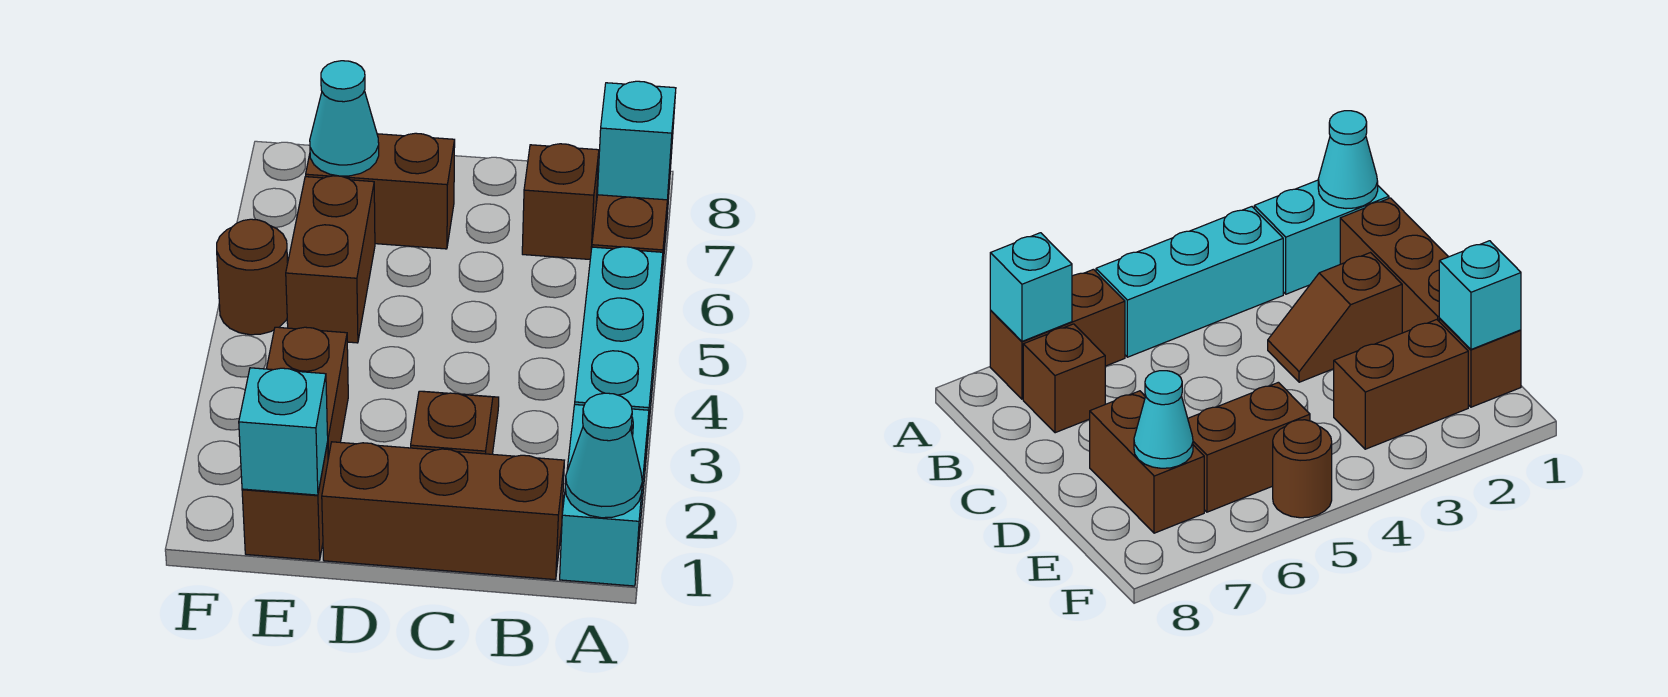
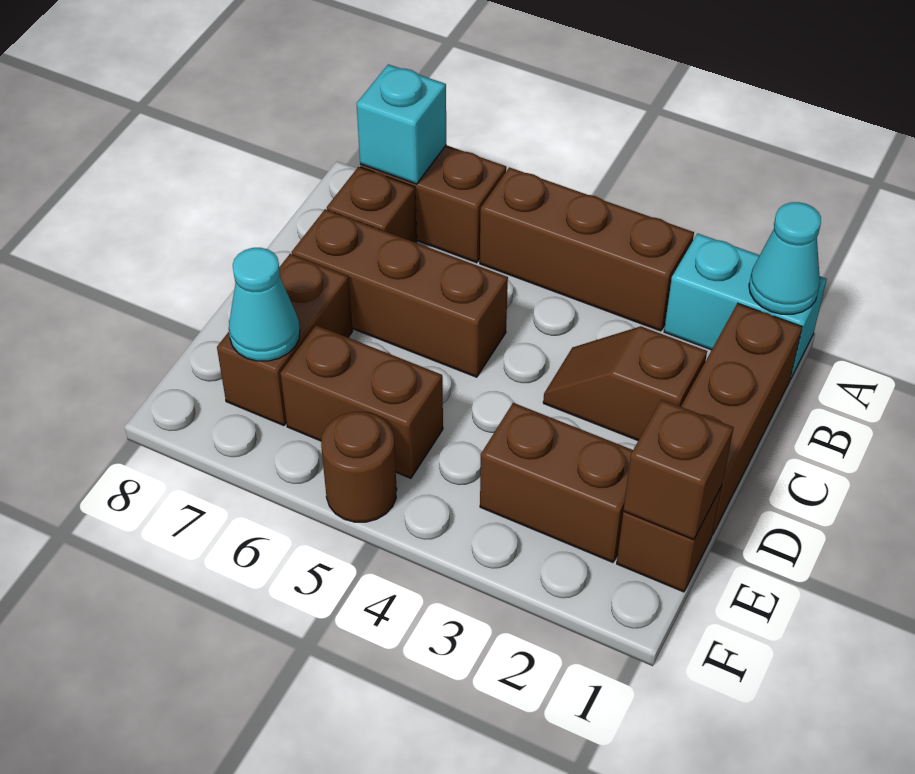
cyan brick A3:A5 level 1 -> brown brick A3:A5 level 1
none -> brown brick C5:C7 level 1
cyan brick E1 level 2 -> brown brick E1 level 2

